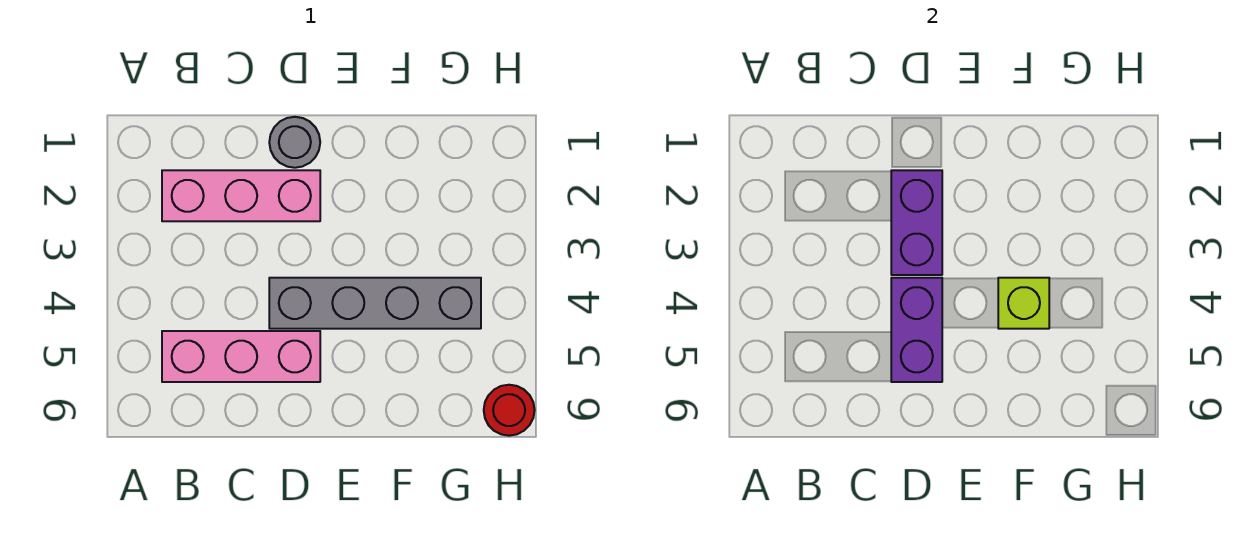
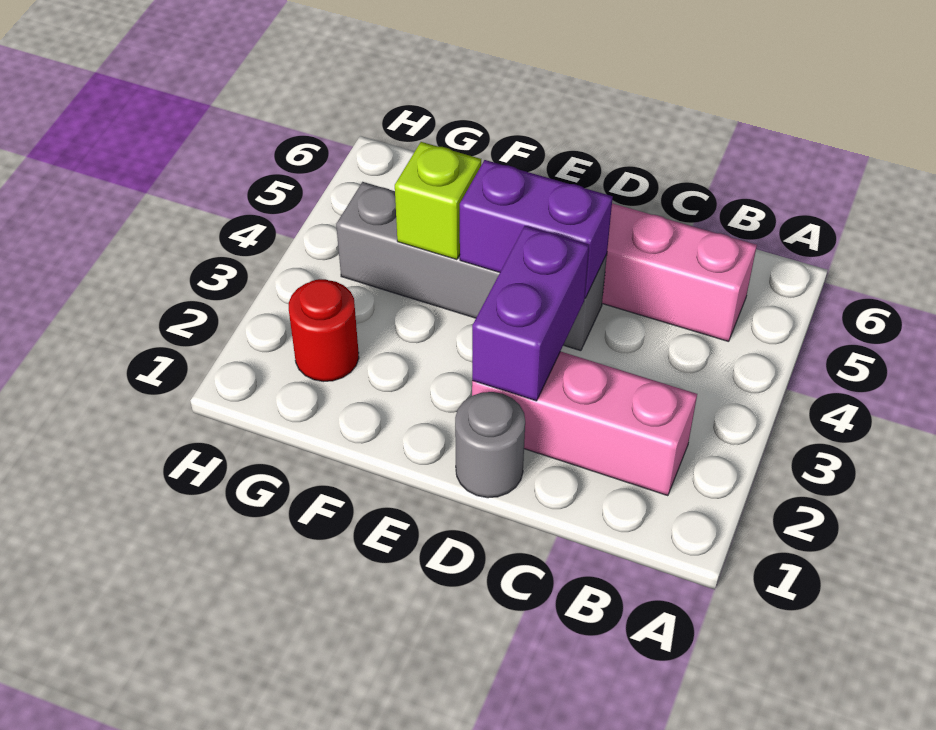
purple brick D4:D5 level 2 -> purple brick D4:E4 level 2
red round brick H6 level 1 -> red round brick G2 level 1

